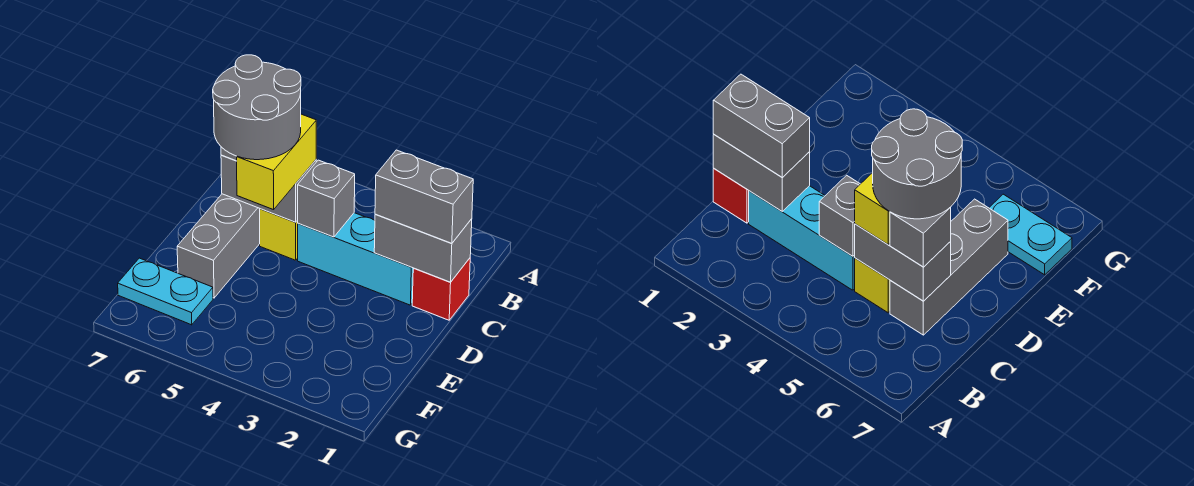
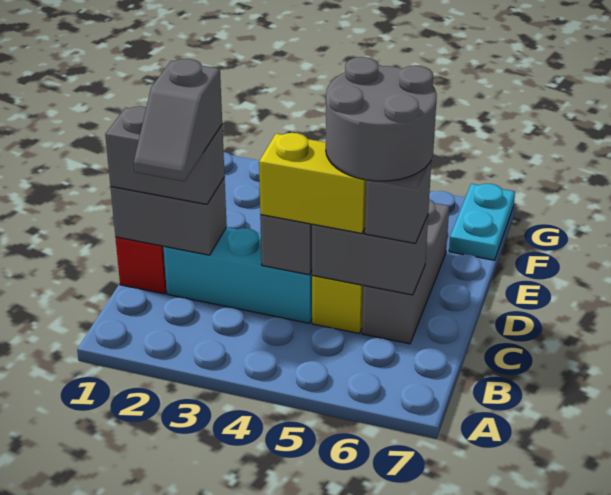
none -> grey slope B2:C2 level 4 top C
yellow brick C5:D5 level 3 -> yellow brick C4:C5 level 3
cyan plate F6:F7 level 1 -> cyan plate F7:G7 level 1

